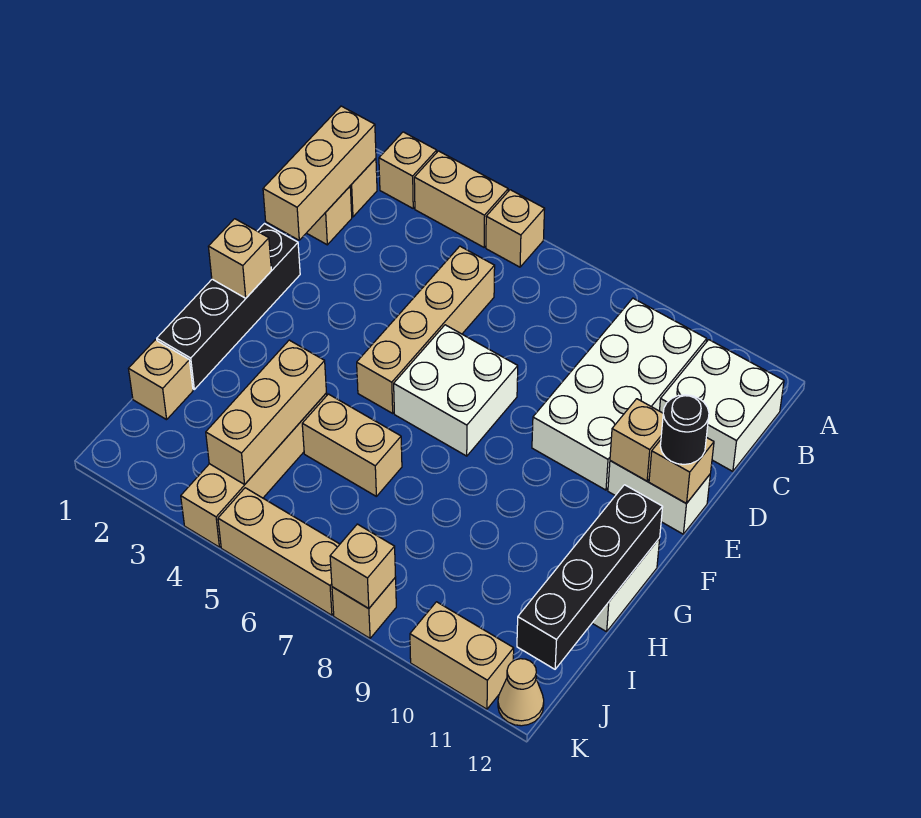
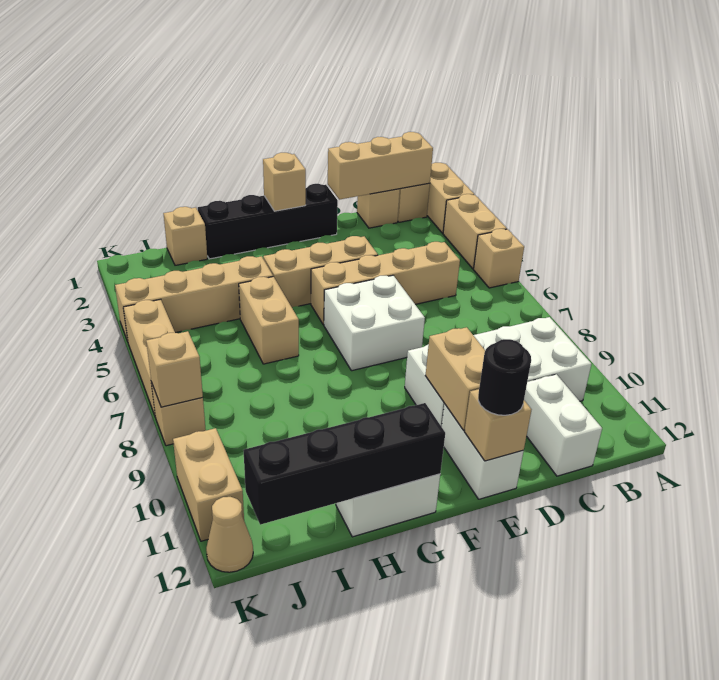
tan brick A2 level 1 -> tan brick A1:A2 level 1
white brick B11:C12 level 1 -> white brick C11:C12 level 1
tan brick E11 level 2 -> tan brick E10:E11 level 2
tan brick H4:J4 level 2 -> tan brick E4:G4 level 1

